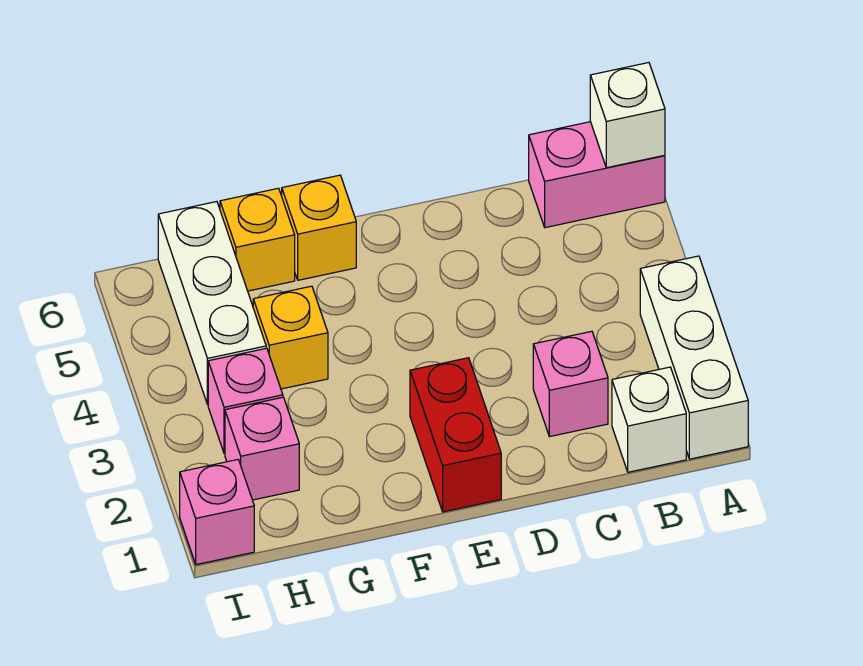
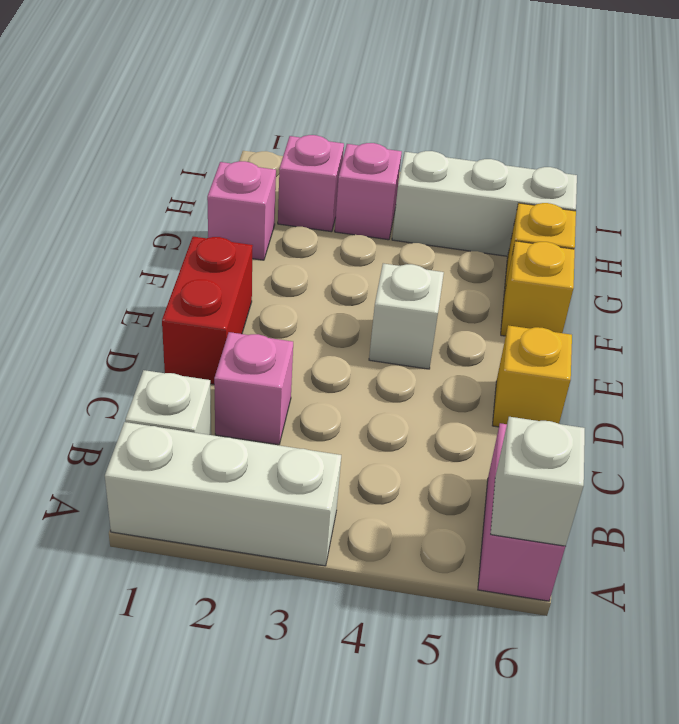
red brick E1:E2 level 1 -> red brick D1:E1 level 1
none -> white brick E4 level 1
yellow brick G4 level 1 -> yellow brick D6 level 1
pink brick I1 level 1 -> pink brick G1 level 1

